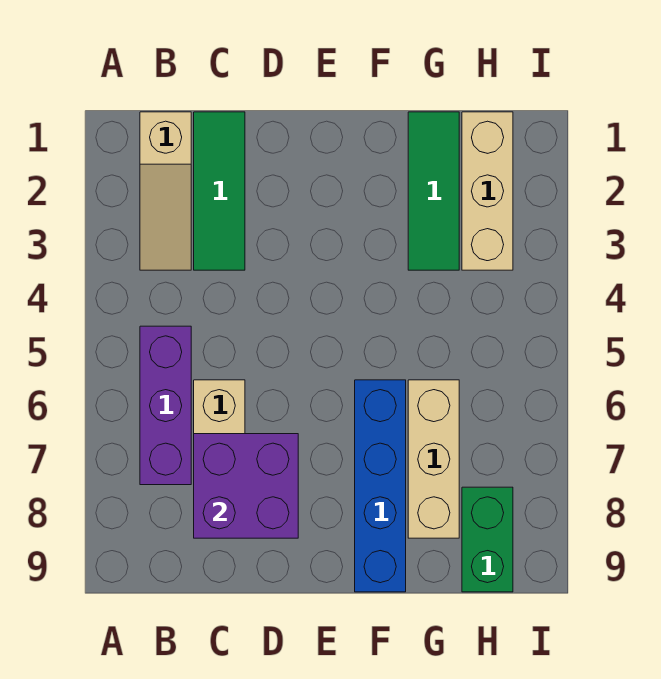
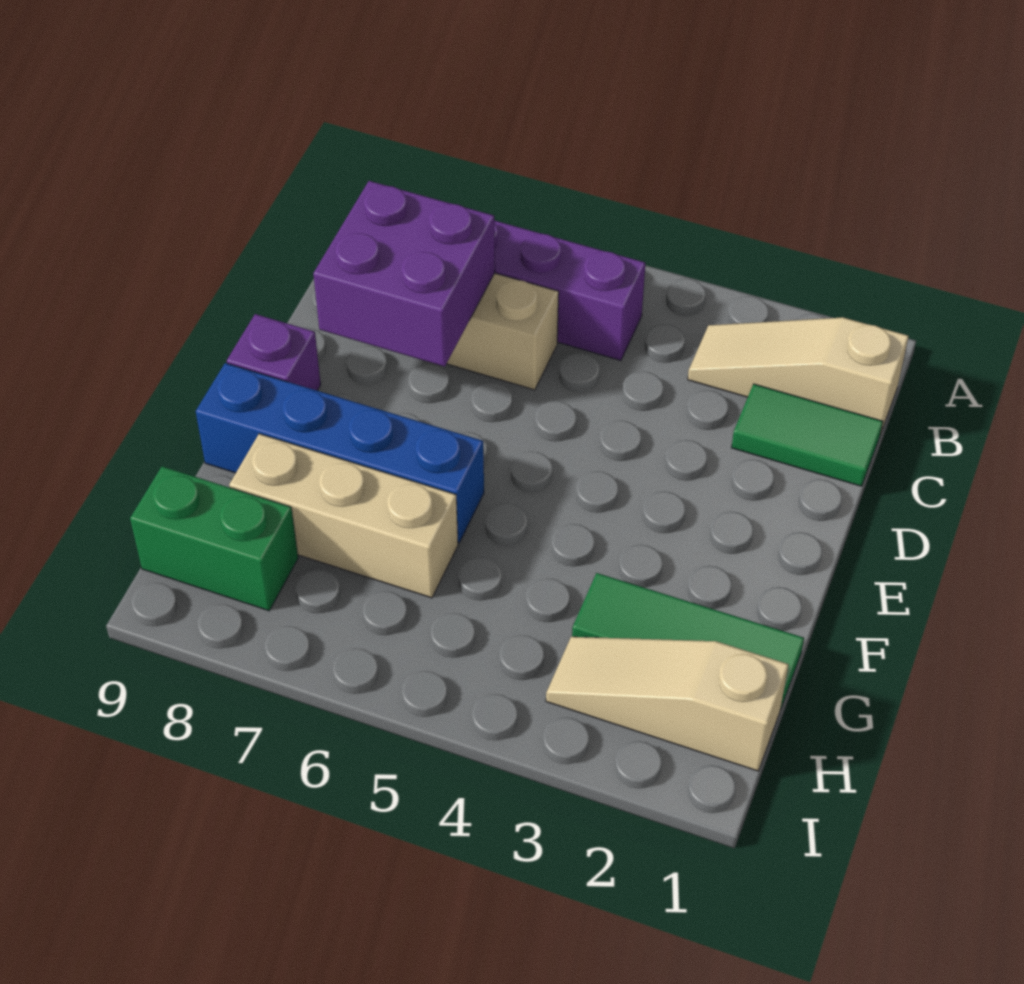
green tile C1:C3 level 1 -> green tile C1:C2 level 1
none -> purple brick E9 level 1
tan brick H1:H3 level 1 -> tan slope H1:H3 level 1 top 1

